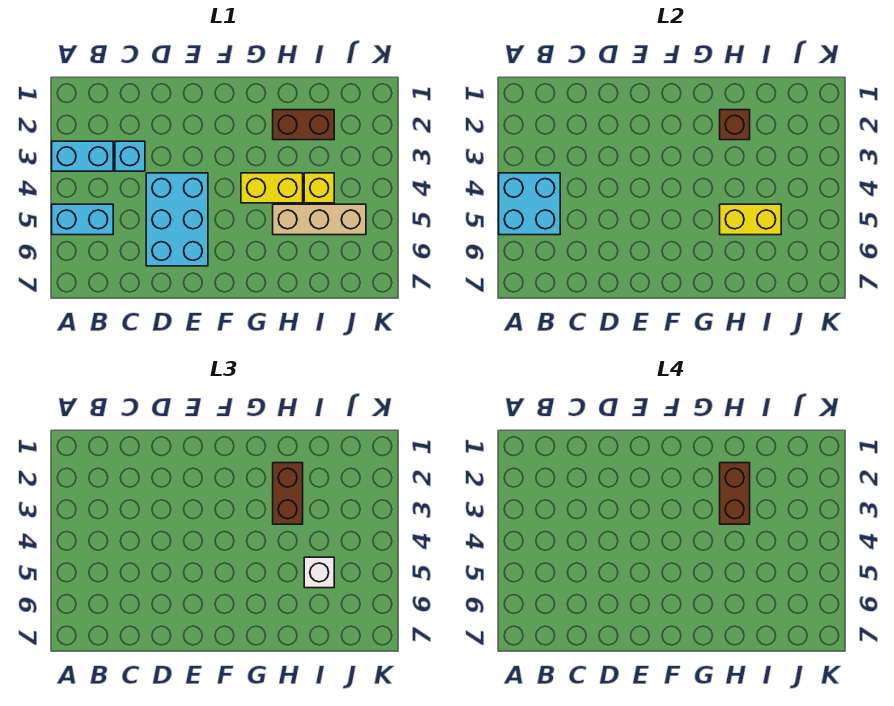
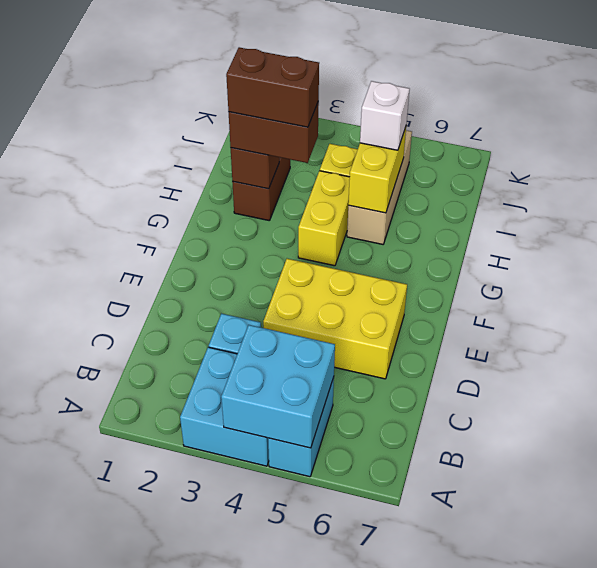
cyan brick A3:B3 level 1 -> cyan brick A3:B4 level 1
cyan brick D4:E6 level 1 -> yellow brick D4:E6 level 1

